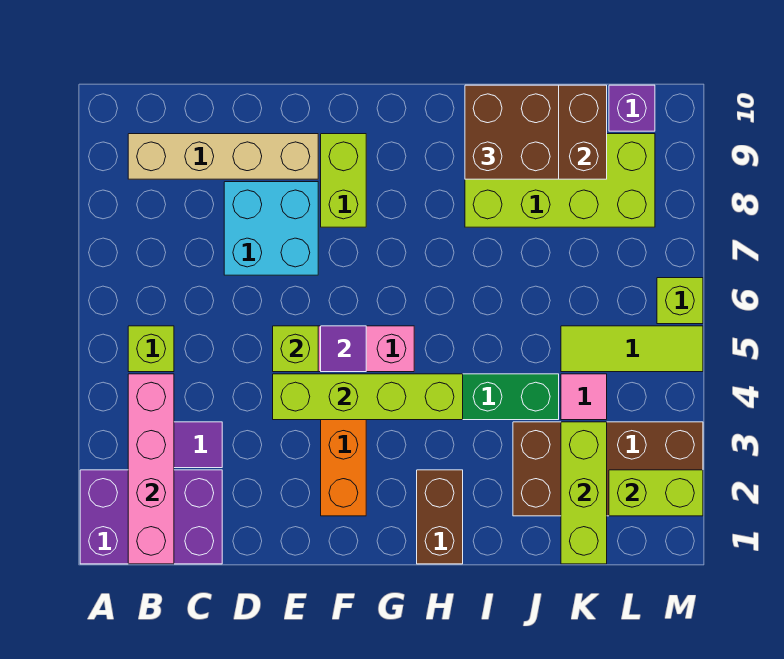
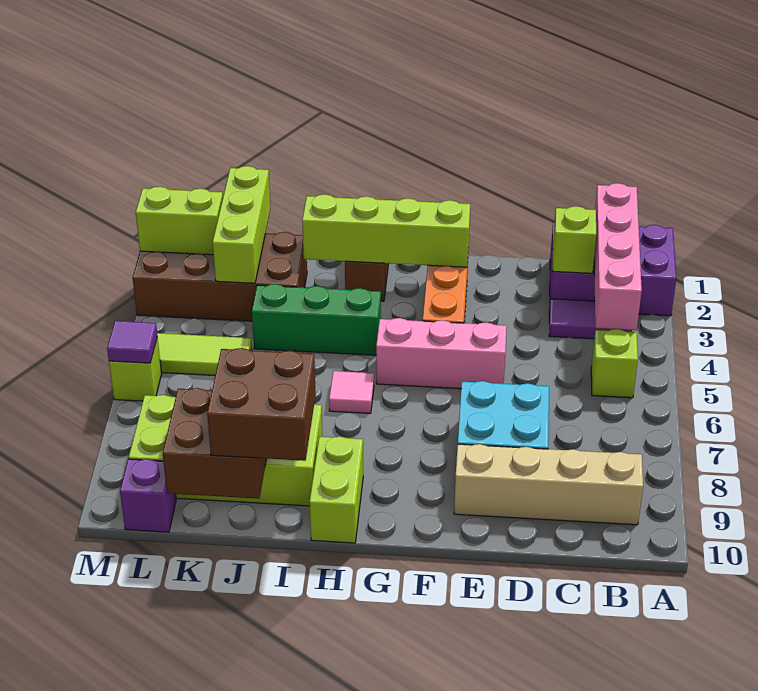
lime brick E4:H4 level 2 -> lime brick F2:I2 level 2
lime brick E5 level 2 -> lime brick C2 level 2
purple tile F5 level 2 -> purple tile M6 level 2
lime brick F8:F9 level 1 -> lime brick H9:H10 level 1
pink tile K4 level 1 -> pink tile H6 level 1

